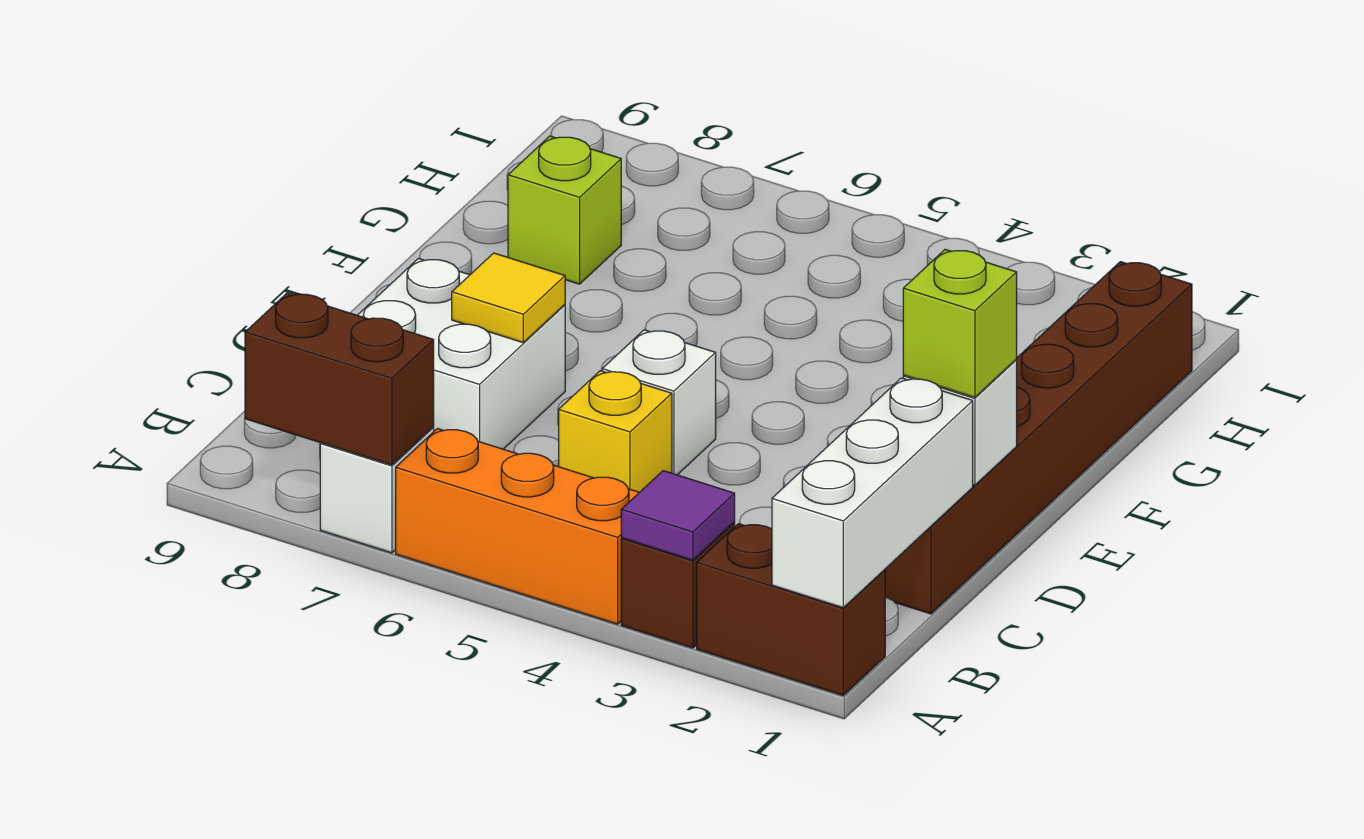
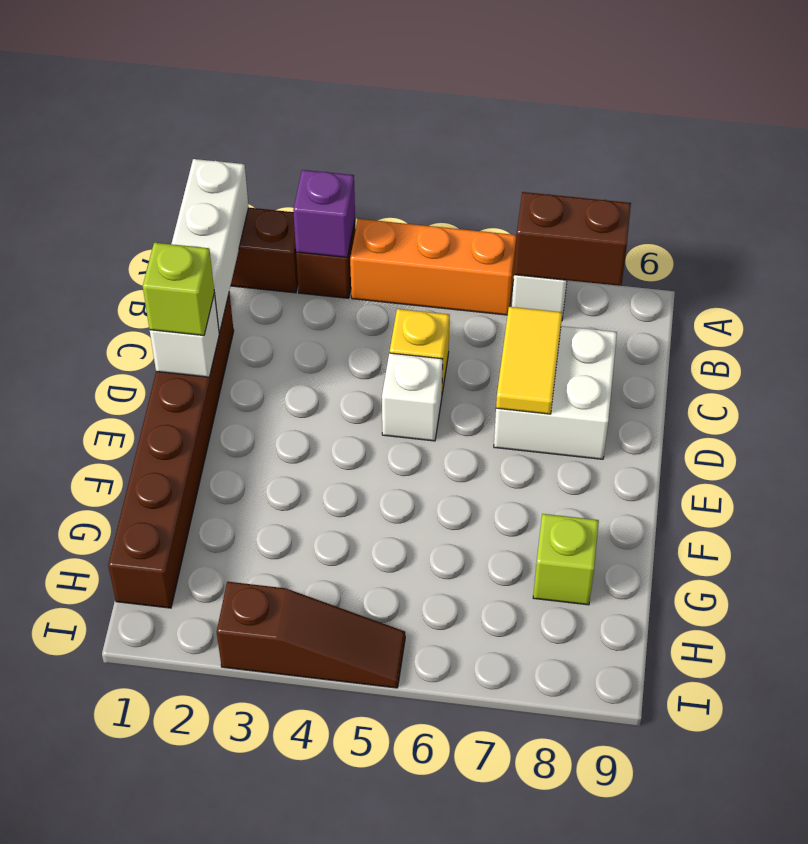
purple tile A3 level 2 -> purple brick A3 level 2
yellow tile D7 level 2 -> yellow tile C7:D7 level 2
none -> brown slope I3:I5 level 1 top 3

